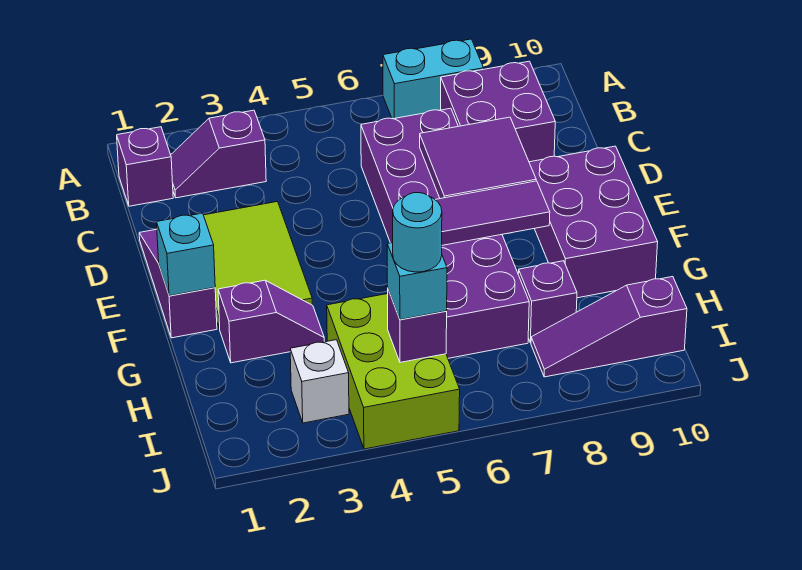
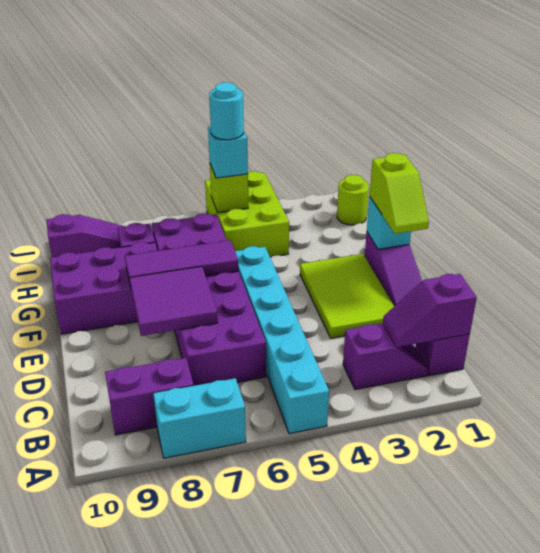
none -> cyan brick A5:F5 level 1
purple brick B8:C9 level 1 -> purple brick B8:B9 level 1
none -> lime slope E1:F1 level 3 top F
purple brick E9:G10 level 1 -> purple brick F8:G10 level 1
purple slope G2:G3 level 1 top 2 -> purple slope B1:B2 level 2 top 1
none -> lime round brick I1 level 1
white brick I3 level 1 -> none
purple brick I5 level 2 -> lime brick I5 level 2

